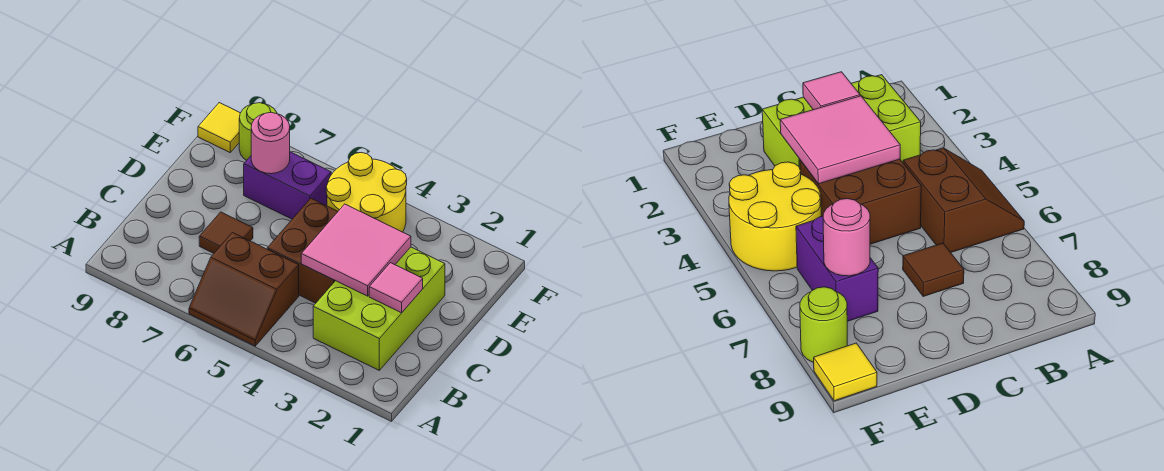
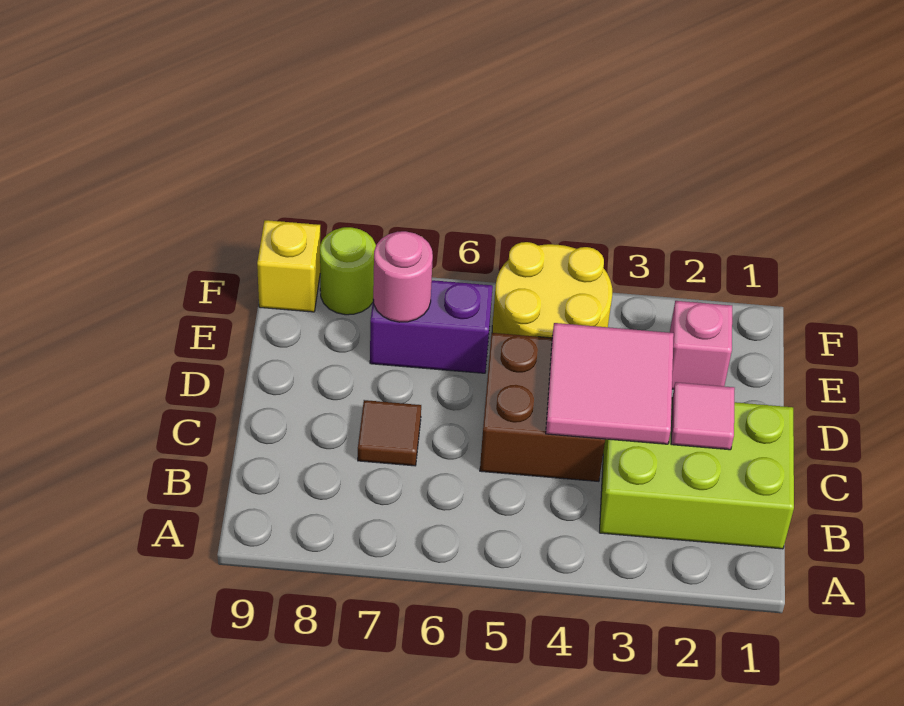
brown slope A5:B6 level 1 top B -> none
lime brick B2:D3 level 1 -> lime brick B1:C3 level 1
none -> pink brick E2 level 1
yellow tile F9 level 1 -> yellow brick F9 level 1

